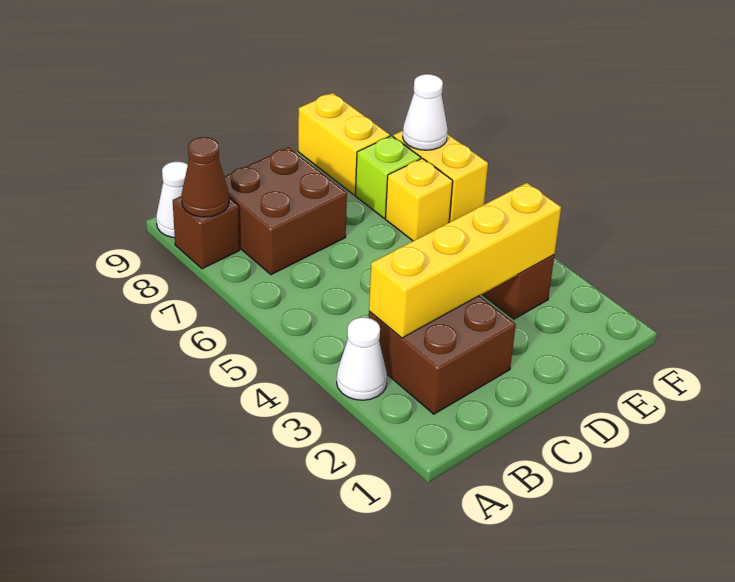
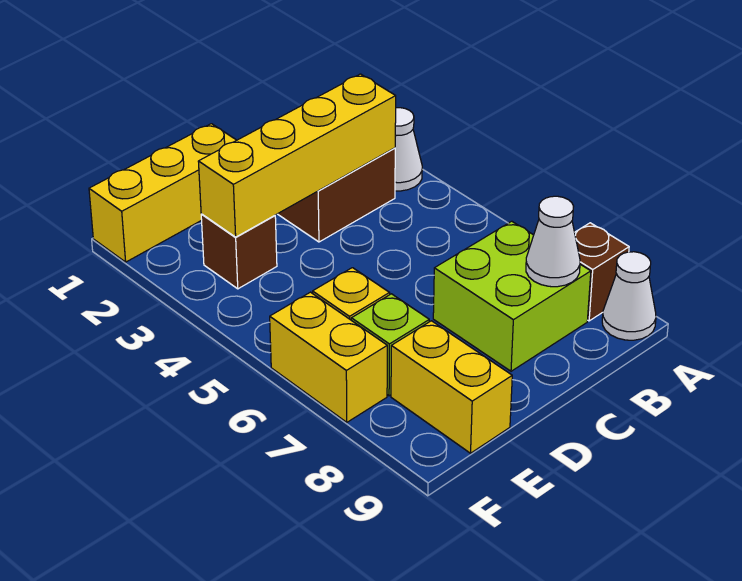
brown cone A8 level 2 -> none
brown brick B7:C8 level 1 -> lime brick B7:C8 level 1
none -> yellow brick D1:F1 level 1
white cone F7 level 2 -> white cone B8 level 2

